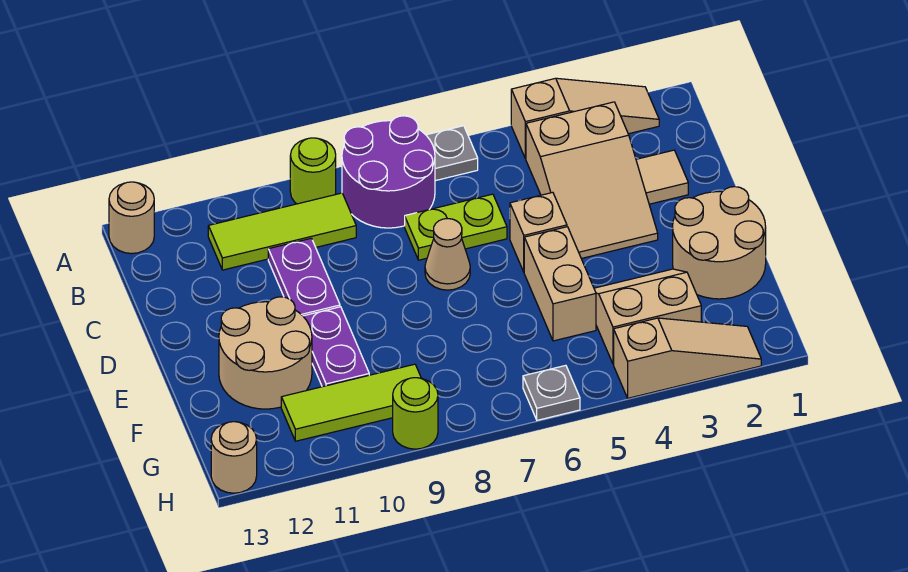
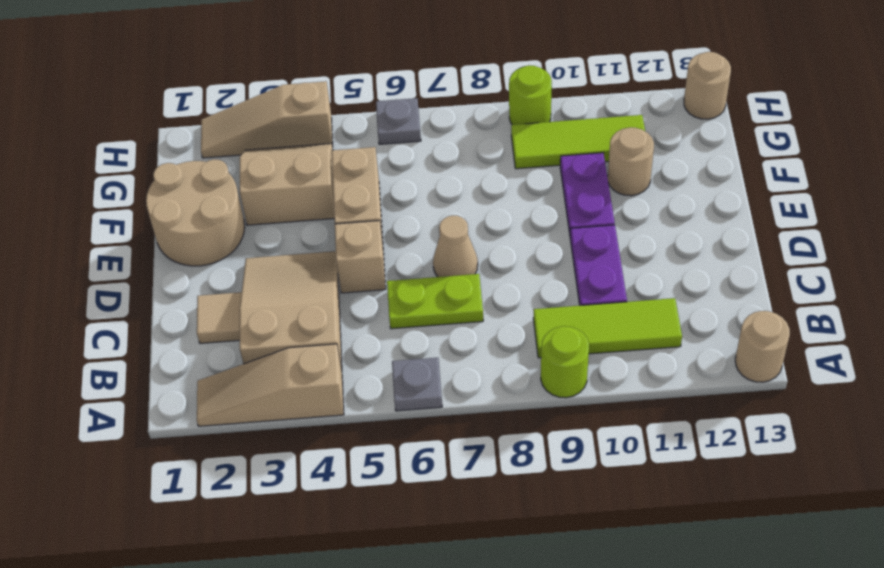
purple round brick A7:B8 level 1 -> none
tan round brick E11:F12 level 1 -> tan round brick F11 level 1
tan slope F3:G4 level 1 top G -> tan slope F3:G4 level 1 top F

